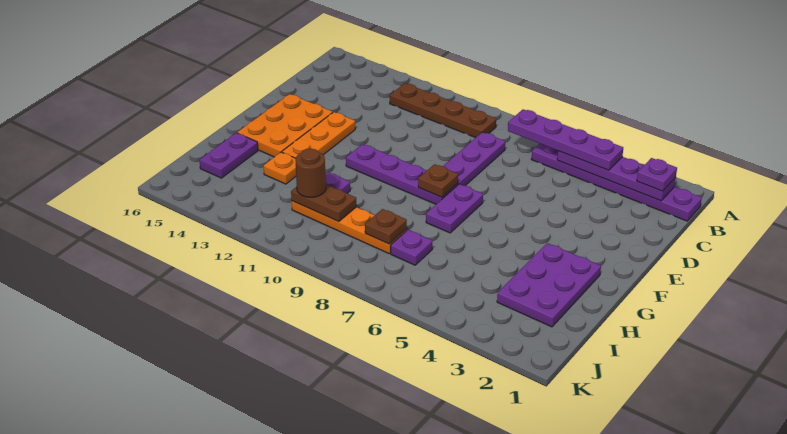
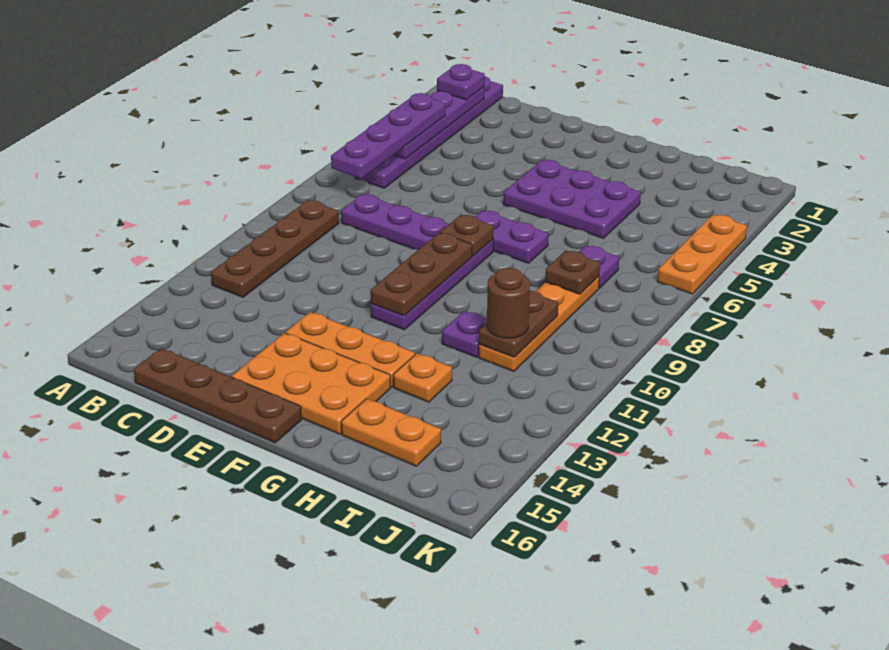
none -> brown plate C16:F16 level 1
none -> brown plate F9:F11 level 2
purple plate G2:I3 level 1 -> purple plate F4:H5 level 1
purple plate H15:I15 level 1 -> orange plate H15:I15 level 1
none -> orange plate K4:K6 level 1

